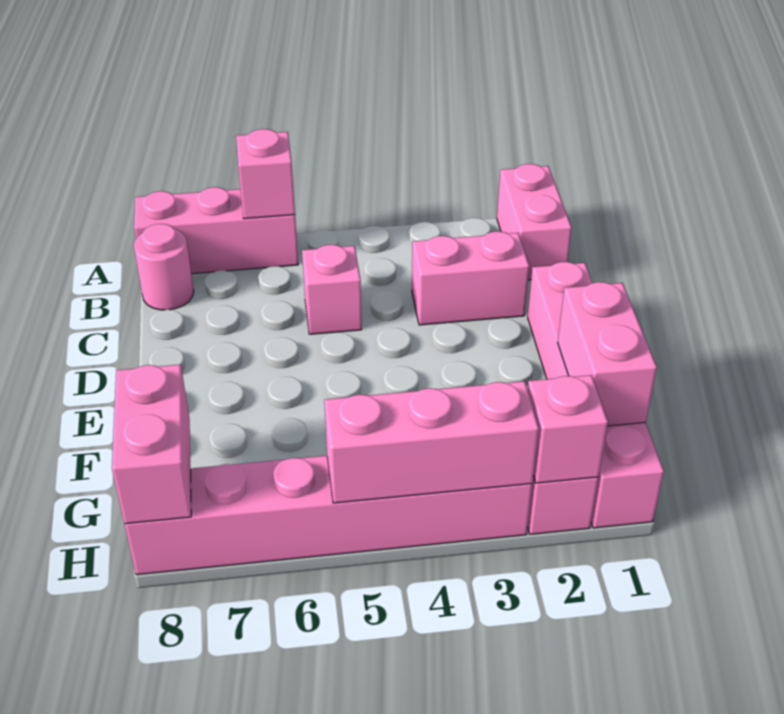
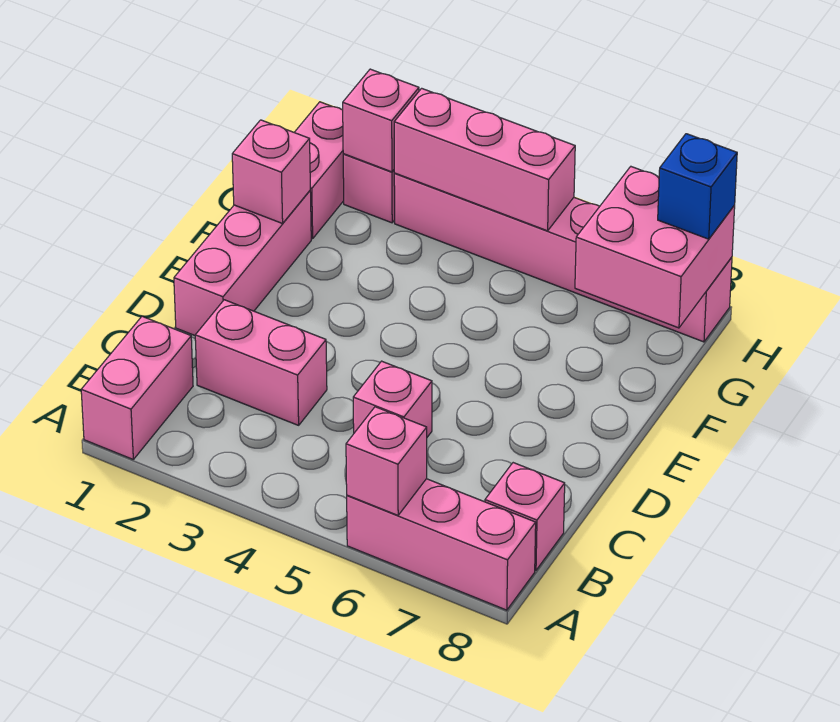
pink round brick B8 level 1 -> pink brick B8 level 1
pink brick F1:G1 level 2 -> pink brick F1 level 2
pink brick G8:H8 level 2 -> pink brick G7:H8 level 2
none -> blue brick H8 level 3

